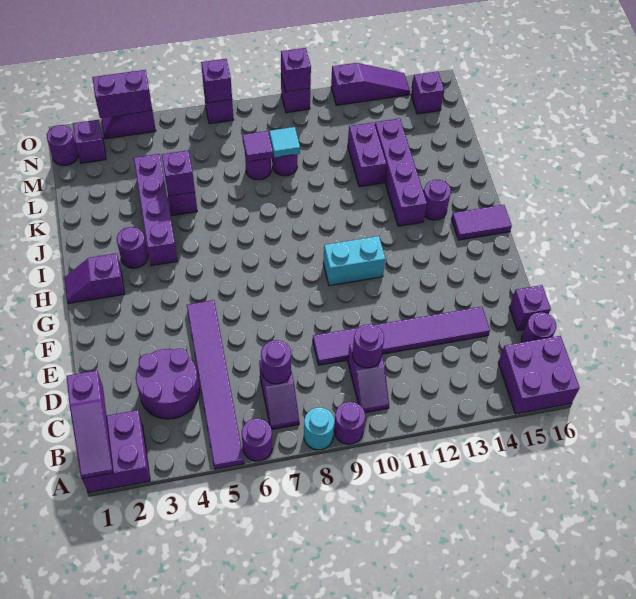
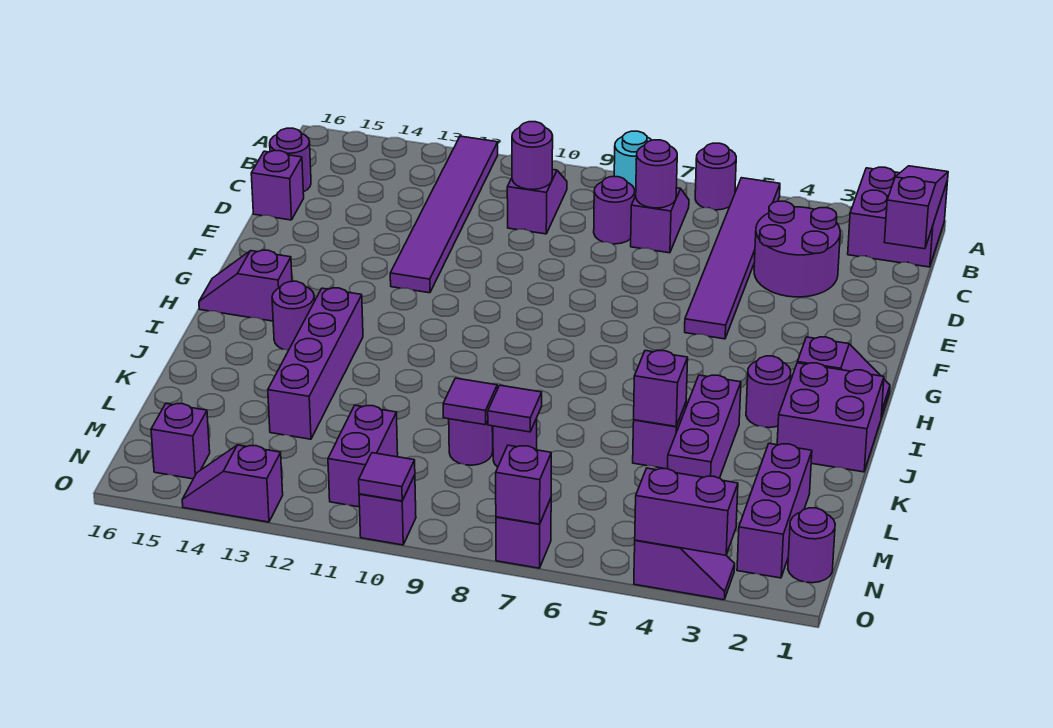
purple round brick A9 level 1 -> purple round brick C8 level 1
purple brick A15:B16 level 1 -> purple brick I1:J2 level 1
purple tile D9:D14 level 1 -> purple tile A12:F12 level 1
cyan brick G10:G11 level 1 -> none
purple tile H15:H16 level 1 -> purple slope H15:H16 level 1 top 15
purple brick I4:L4 level 1 -> purple brick J4:L4 level 1
purple brick K12:L12 level 1 -> purple brick M11:N11 level 1
cyan tile L9 level 2 -> purple tile L9 level 2
purple brick N2 level 1 -> purple brick L2:N2 level 1
purple brick O10 level 2 -> purple tile O10 level 2
purple slope O12:O14 level 1 top 12 -> purple slope O13:O14 level 1 top 13

